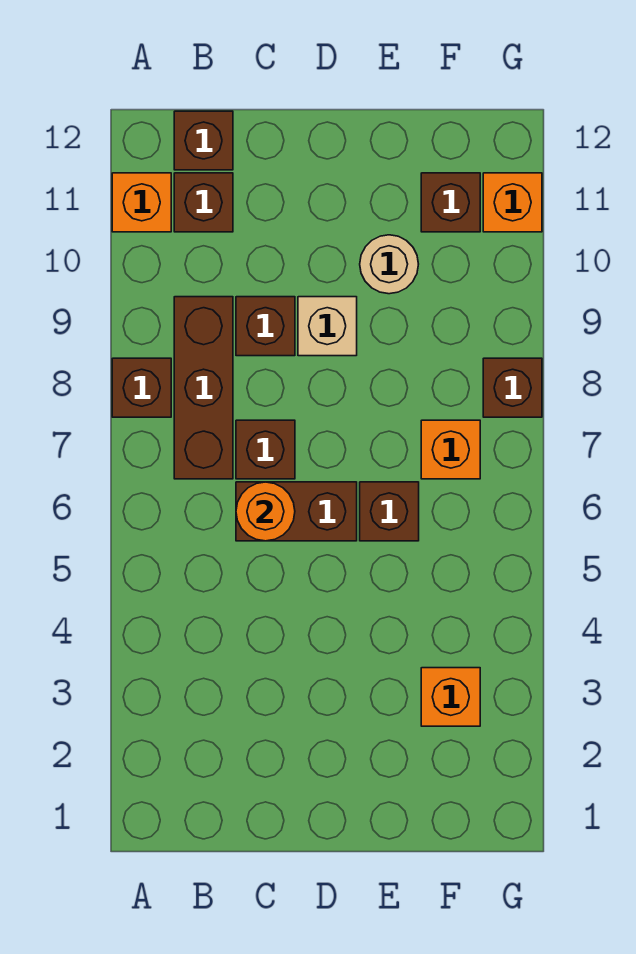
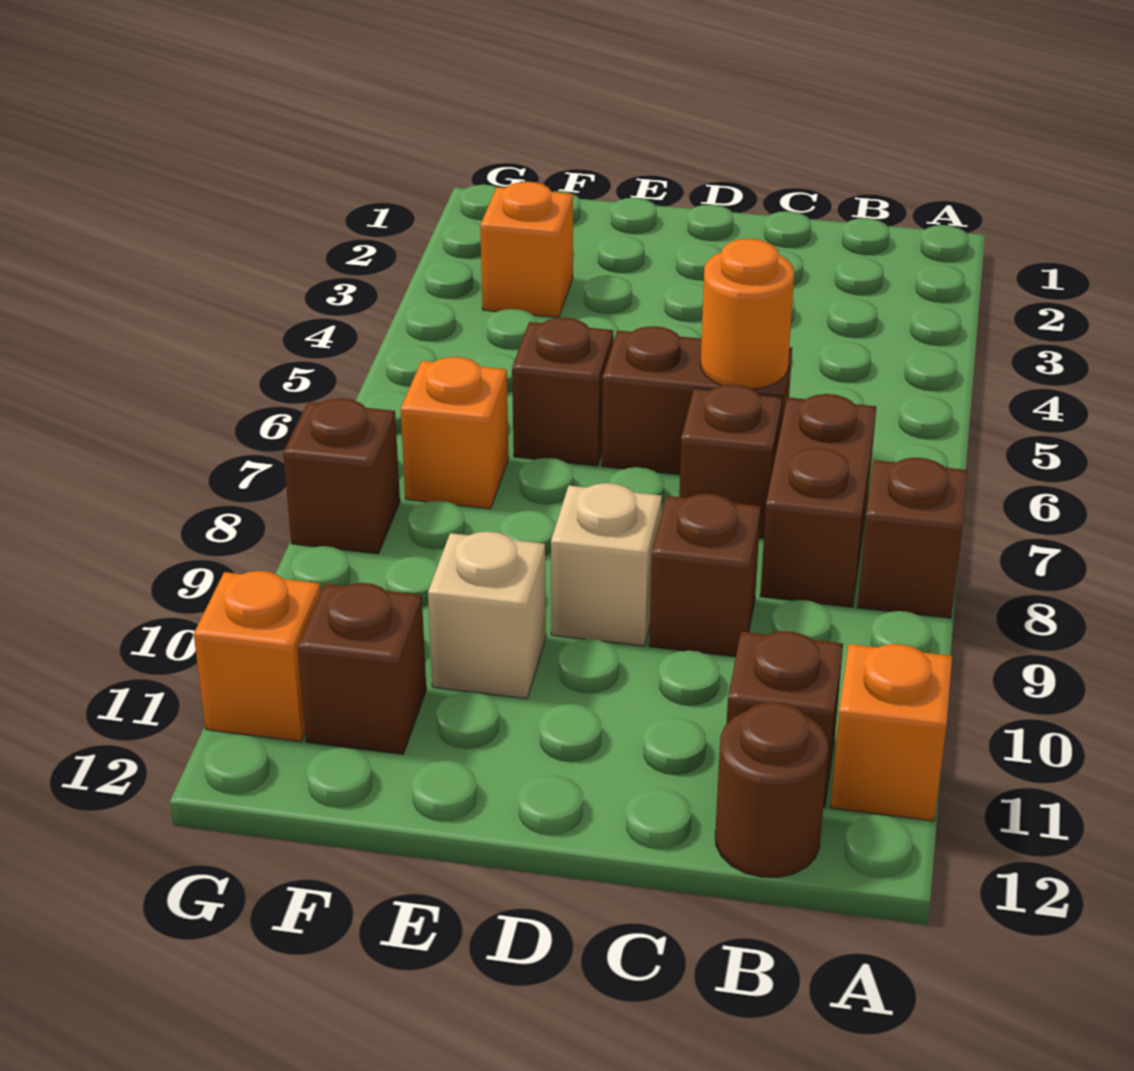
brown brick B7:B9 level 1 -> brown brick B7:B8 level 1
brown brick B12 level 1 -> brown round brick B12 level 1
tan round brick E10 level 1 -> tan brick E10 level 1

